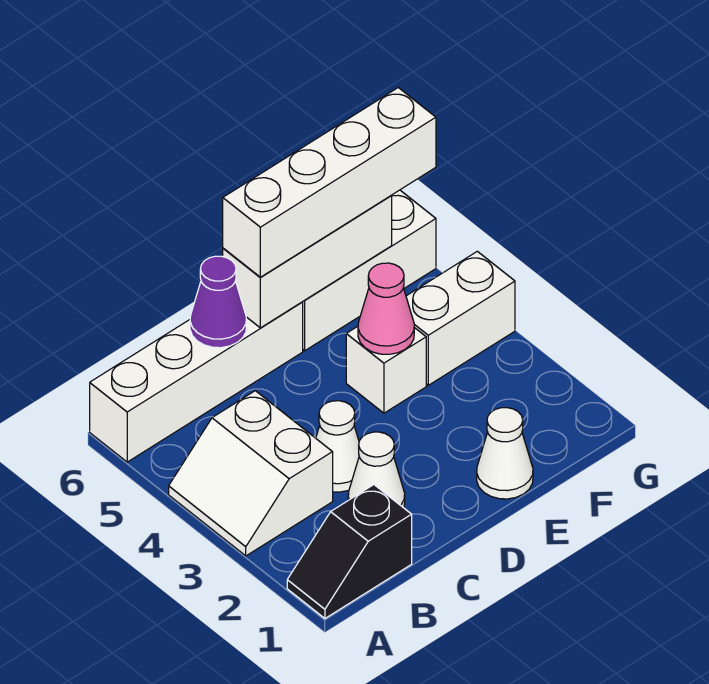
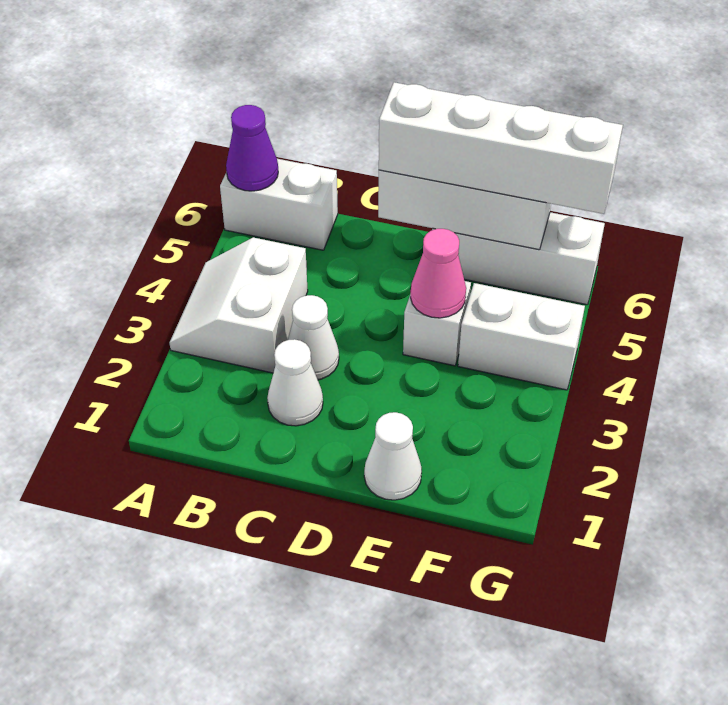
black slope A1:B1 level 1 top B -> none
white brick A6:D6 level 1 -> white brick A6:B6 level 1
purple cone C6 level 2 -> purple cone A6 level 2

